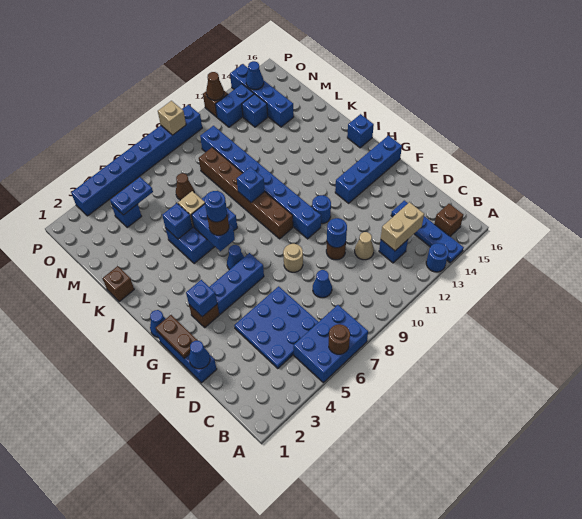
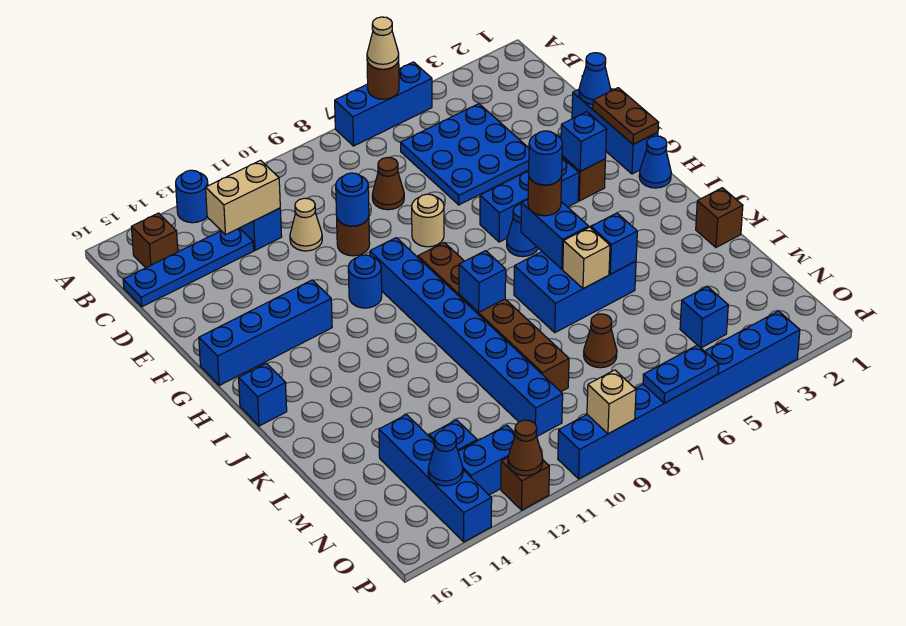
blue brick A5:B7 level 1 -> blue brick A5:A7 level 1
none -> tan cone A6 level 3
blue plate A14:D14 level 1 -> blue plate C13:C16 level 1
blue cone D8 level 1 -> brown cone D8 level 1
blue plate N4:N5 level 2 -> blue plate P6:P7 level 2

